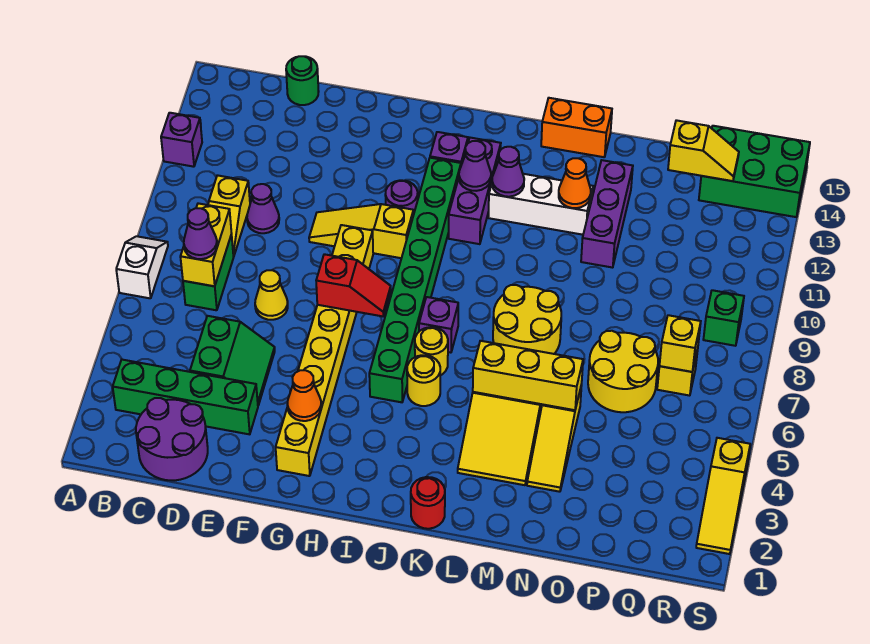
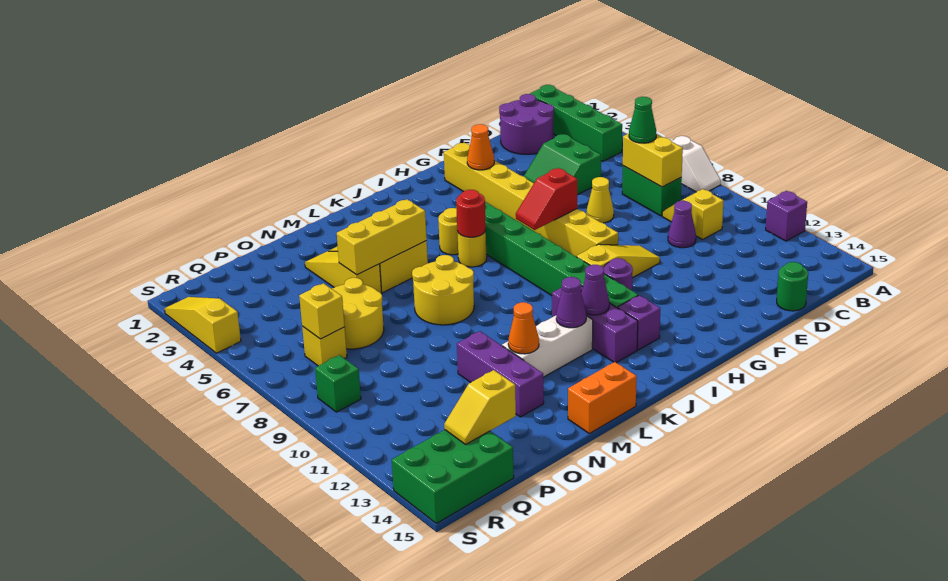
green brick B3:E3 level 1 -> green brick B1:B4 level 1
purple cone C7 level 3 -> green cone C7 level 3
purple brick J7 level 1 -> none
red round brick K1 level 1 -> red round brick J6 level 2

